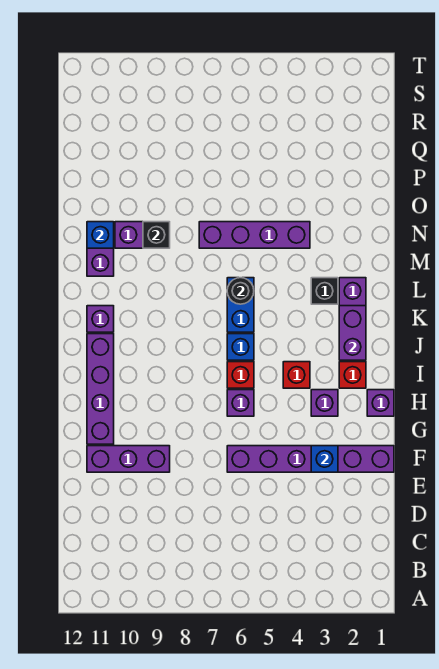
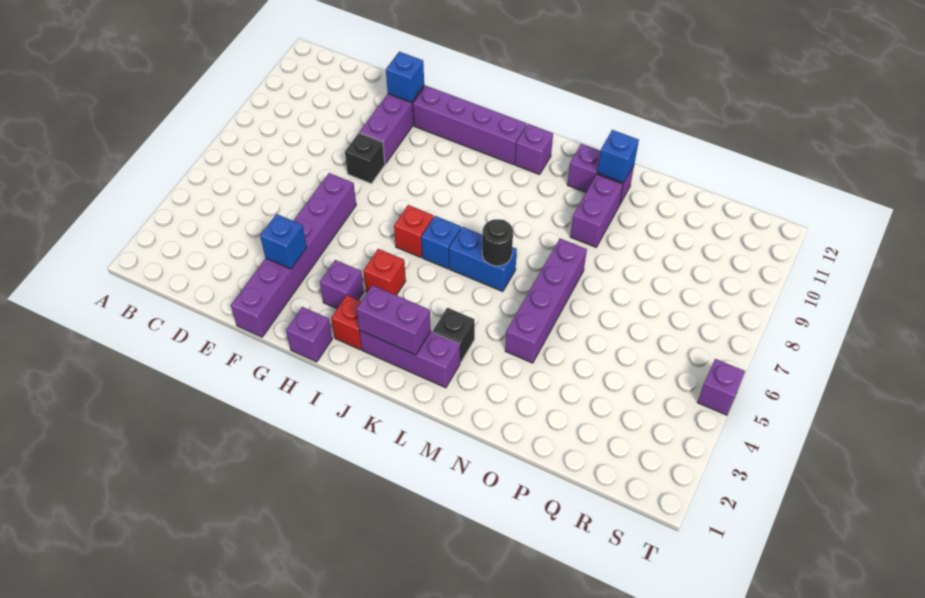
none -> blue brick F11 level 2
purple brick H6 level 1 -> purple brick T5 level 1
black brick N9 level 2 -> black brick F8 level 1

